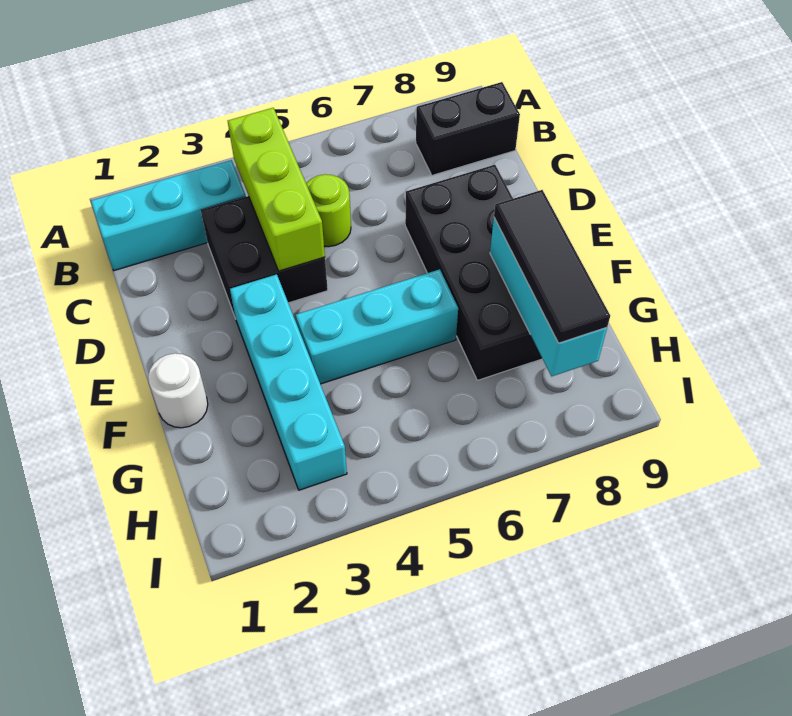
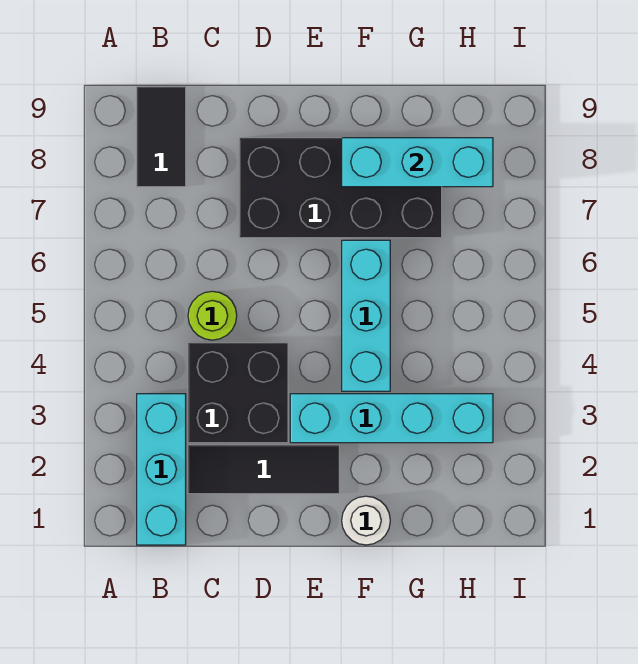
lime brick B4:D4 level 2 -> none
black brick B8:B9 level 1 -> black tile B8:B9 level 1
black tile F8:H8 level 3 -> black tile C2:E2 level 1

